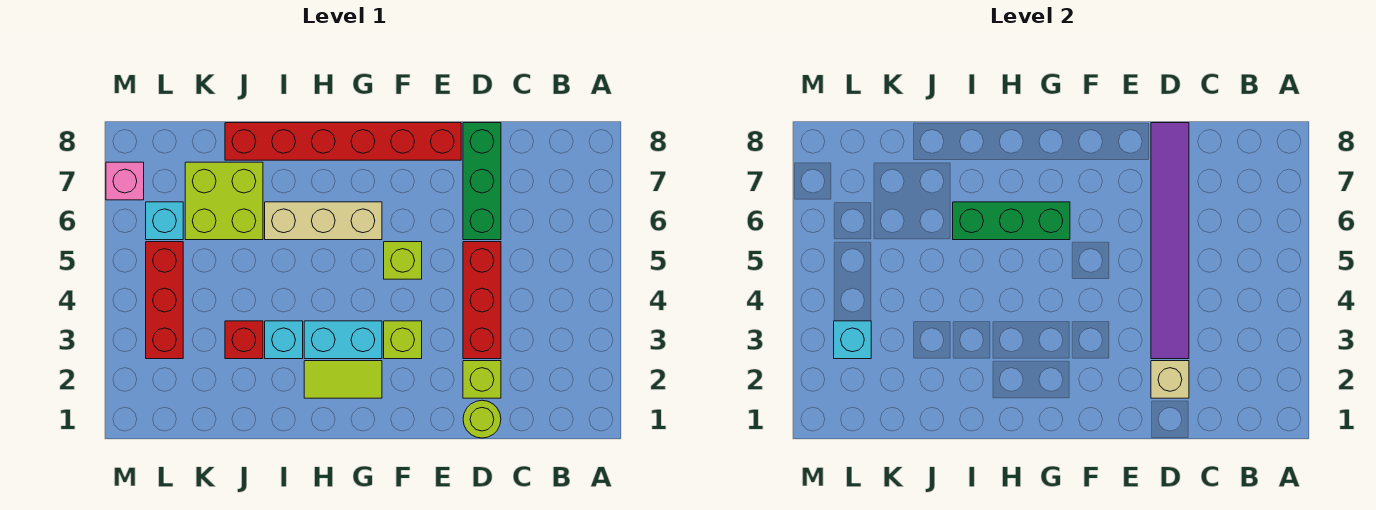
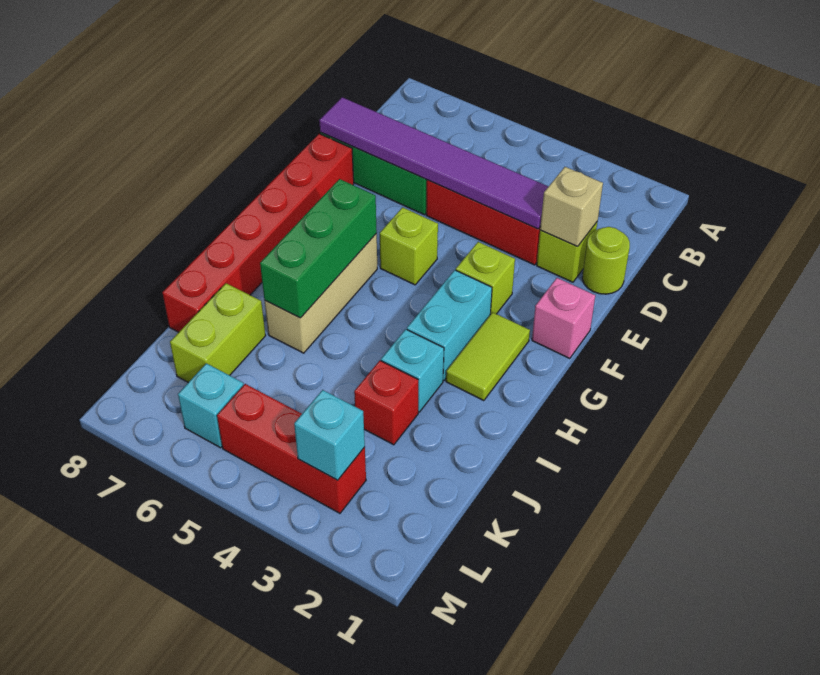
lime brick J6:K7 level 1 -> lime brick J7:K7 level 1
pink brick M7 level 1 -> pink brick F1 level 1

